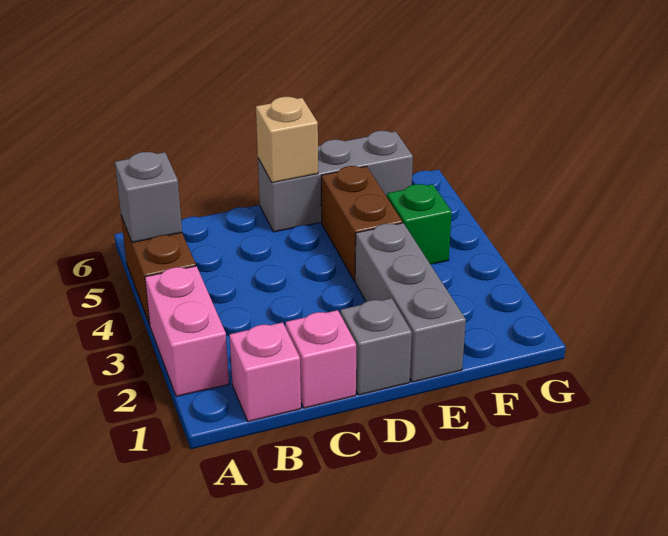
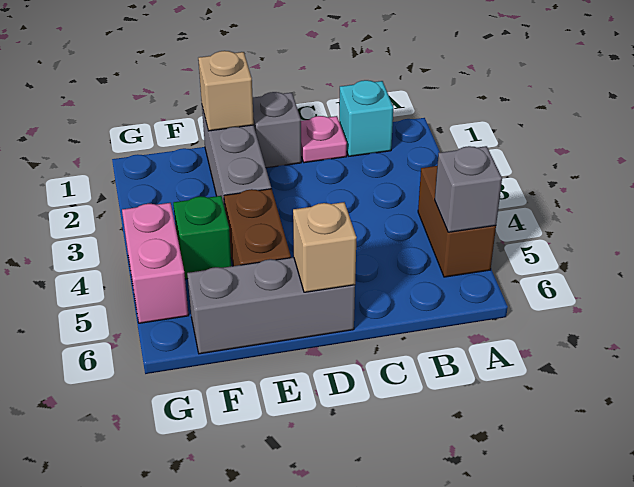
pink brick A2:A3 level 1 -> pink brick G4:G5 level 1
pink brick B1 level 1 -> cyan brick B1 level 1
pink brick C1 level 1 -> pink plate C1 level 1
none -> tan brick E1 level 2

